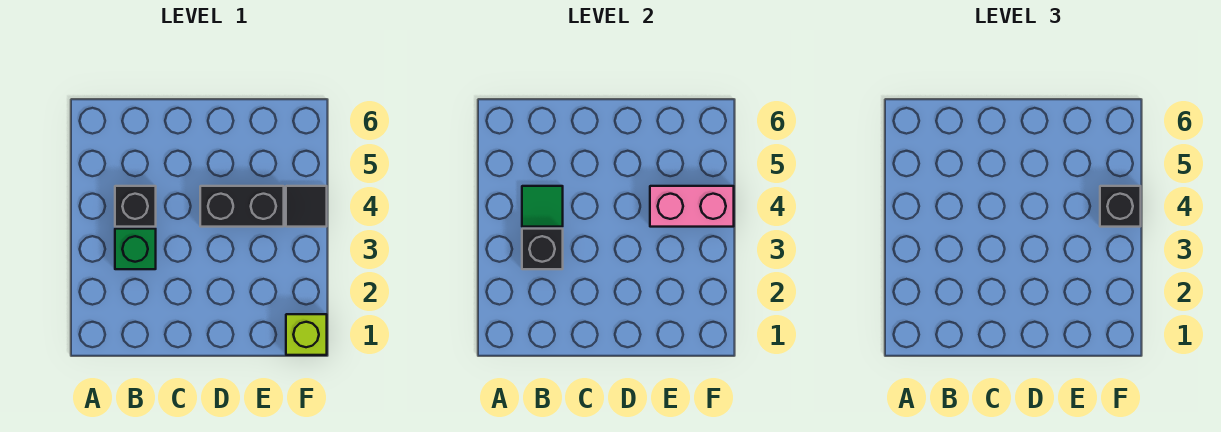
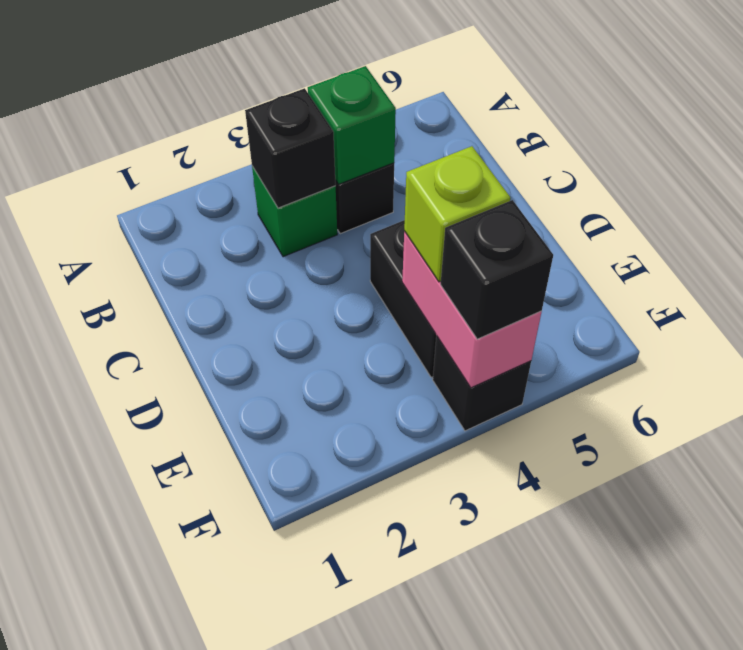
green tile B4 level 2 -> green brick B4 level 2
lime brick F1 level 1 -> lime brick E4 level 3
black tile F4 level 1 -> black brick F4 level 1

